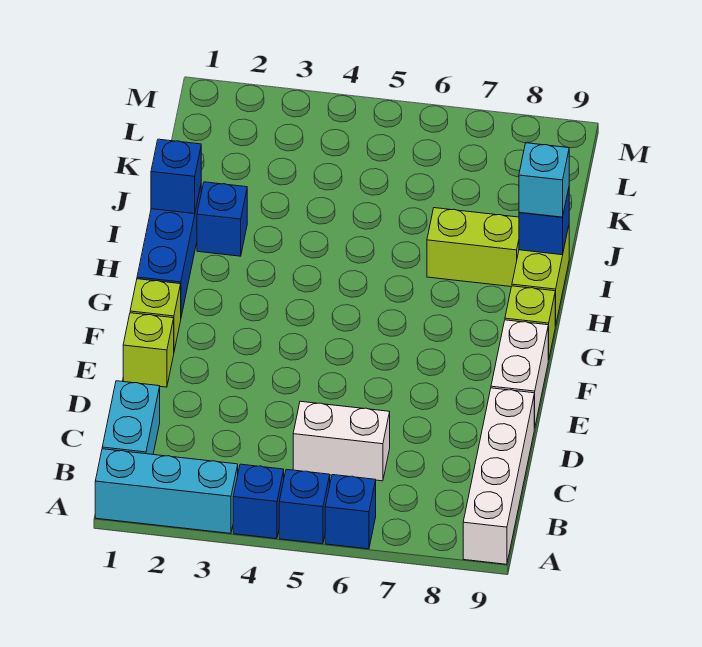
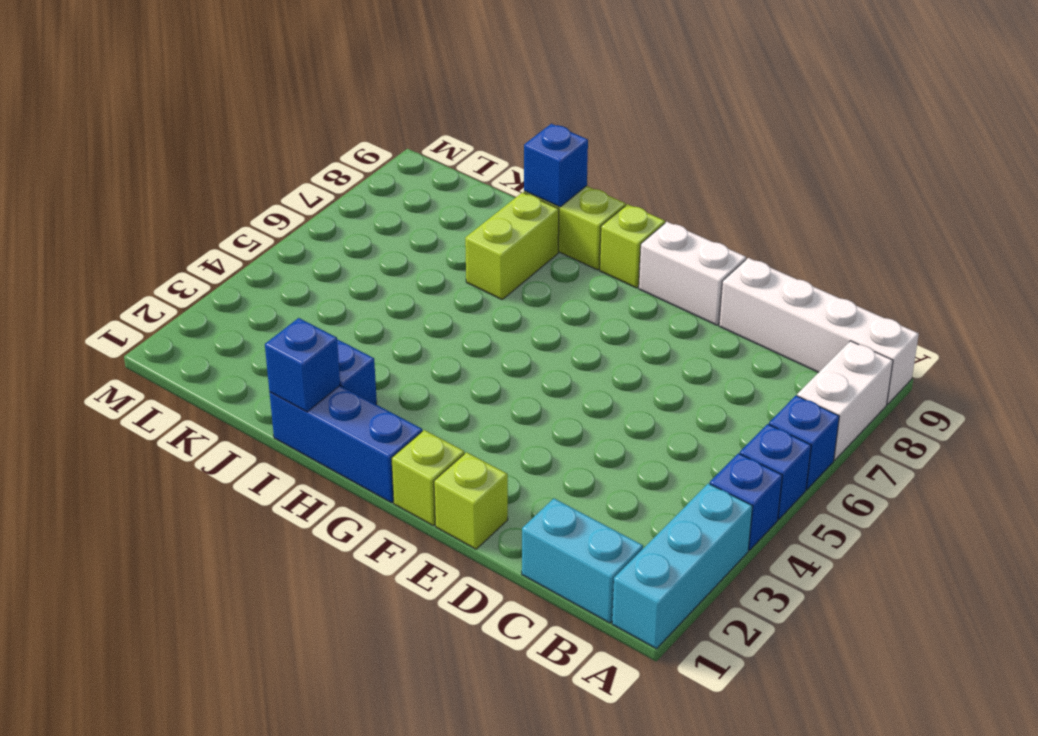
white brick C5:C6 level 1 -> white brick A7:A8 level 1
cyan brick I9 level 3 -> none

